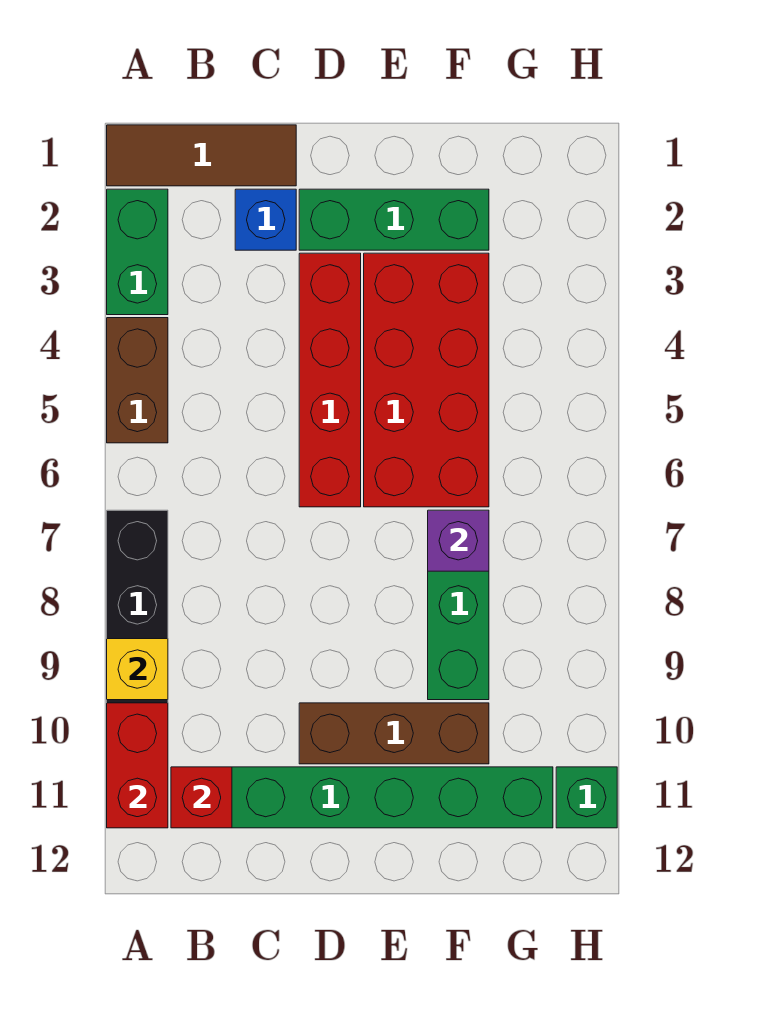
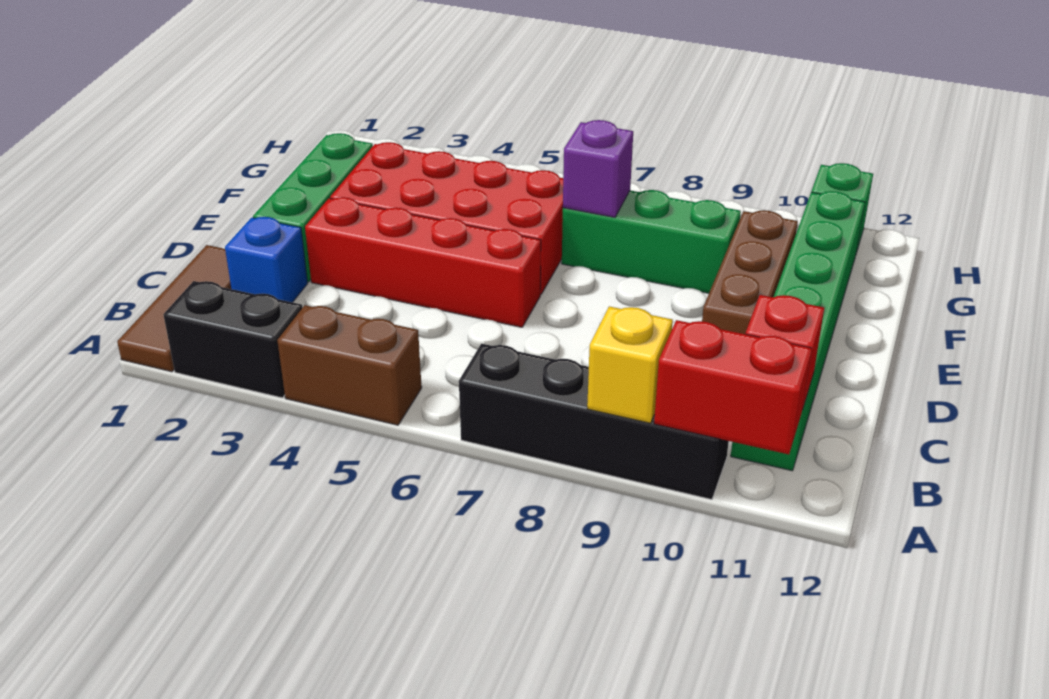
green brick A2:A3 level 1 -> black brick A2:A3 level 1

